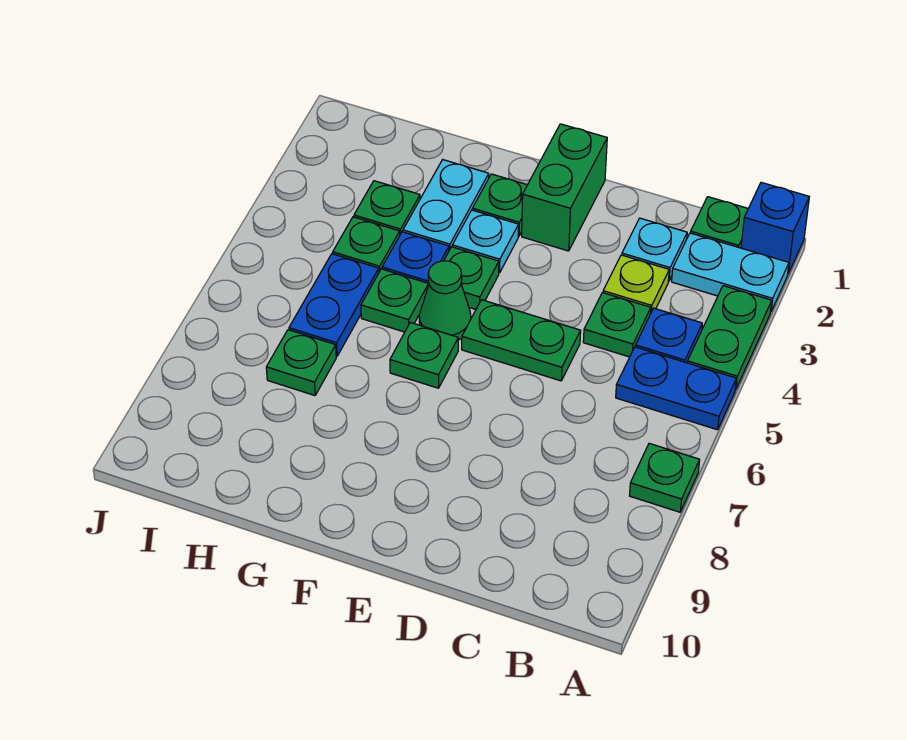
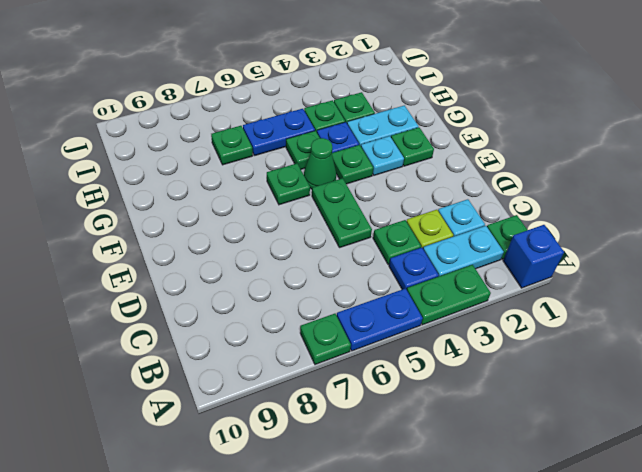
cyan plate A2:B2 level 1 -> cyan plate B2:B3 level 1
blue plate A5:B5 level 1 -> blue plate A5:A6 level 1
green brick E1:E2 level 1 -> none

